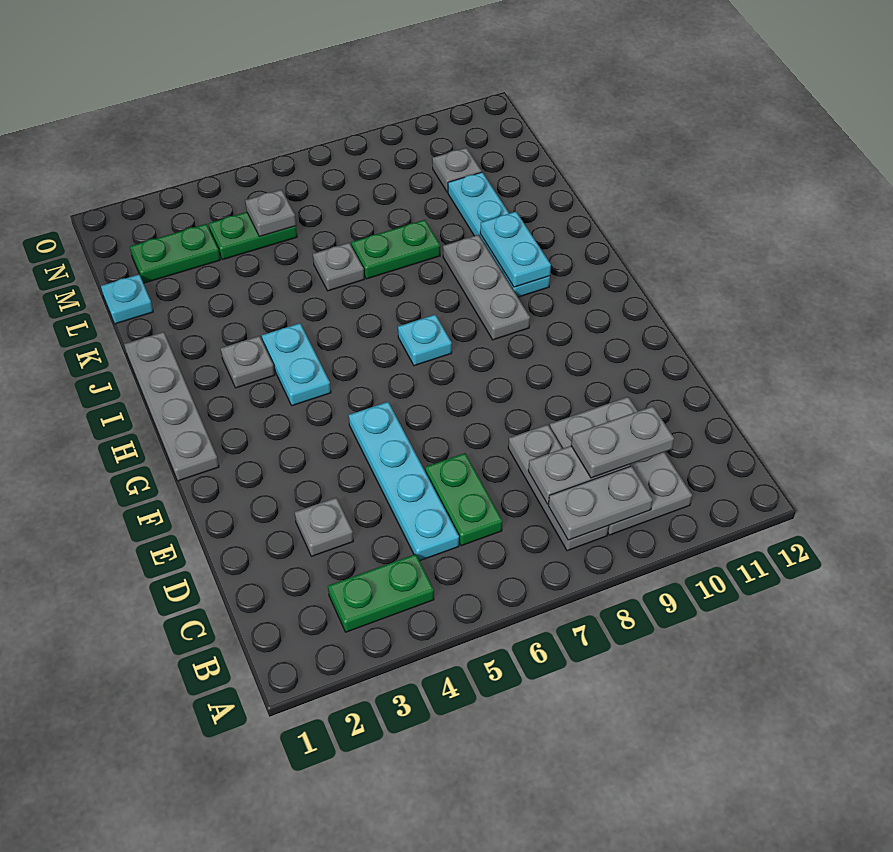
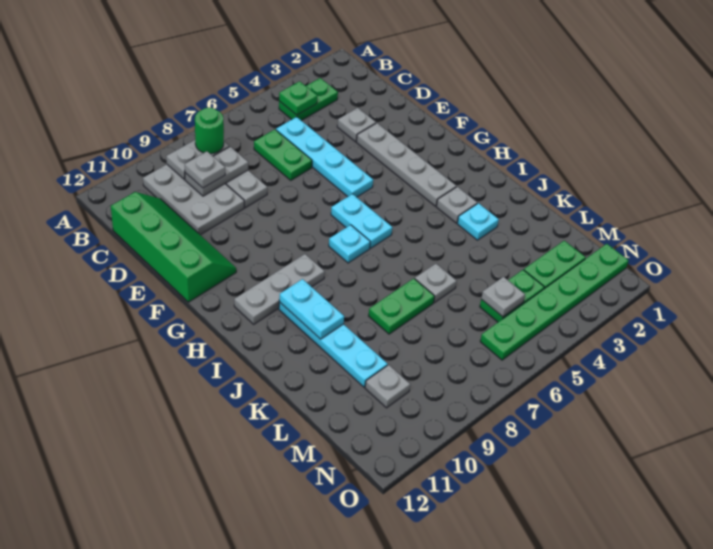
none -> green plate B4 level 2
none -> green round brick B8 level 3
grey plate C9:C10 level 3 -> grey plate C9 level 3
none -> green slope C11:F12 level 1 top 12
grey plate G1:J1 level 1 -> grey plate E3:H3 level 1
cyan plate H4:I4 level 1 -> cyan plate G6:H6 level 1
grey plate H9:J9 level 1 -> grey plate H9:H11 level 1
cyan plate L1 level 1 -> cyan plate J3 level 1
none -> green plate N1:N6 level 1

